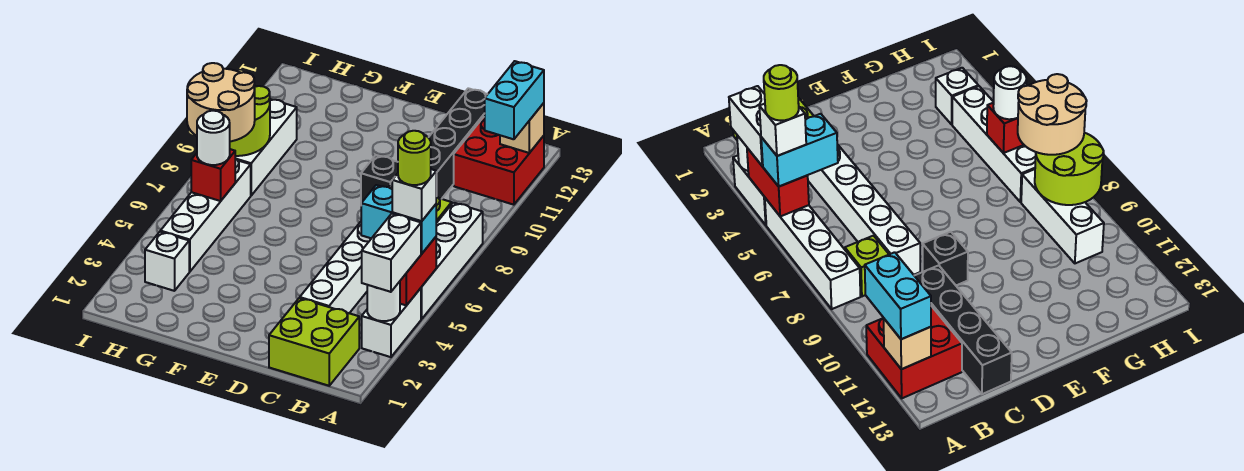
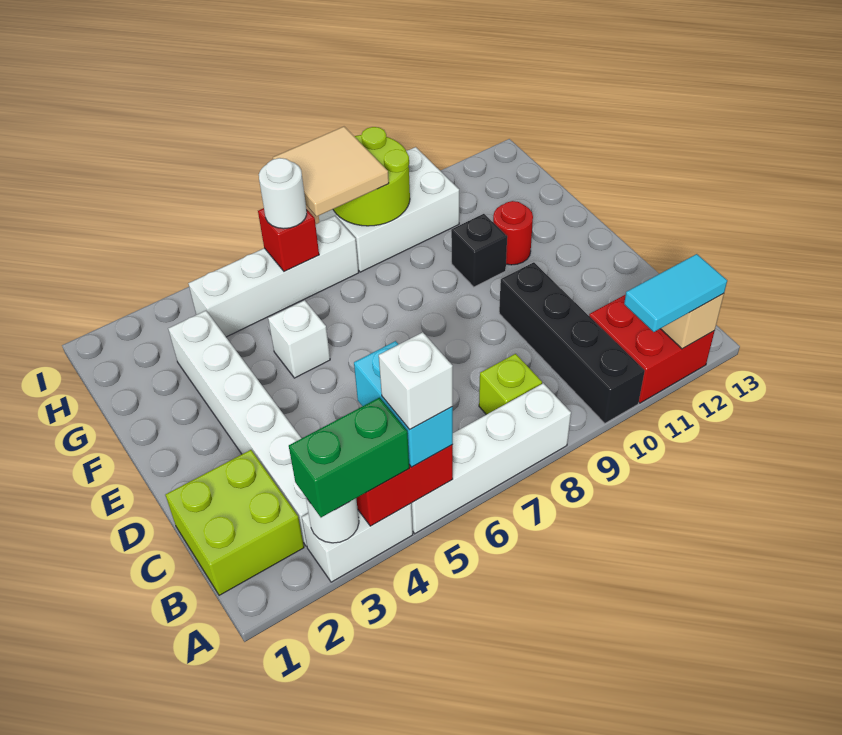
white brick A3:A4 level 3 -> green brick A3:A4 level 3
lime round brick A5 level 5 -> none
cyan brick A11:A12 level 3 -> cyan tile A11:A12 level 3
white brick C3:C8 level 1 -> white brick B3:G3 level 1
black brick C10:C13 level 1 -> black brick A10:D10 level 1
black brick D9 level 1 -> black brick F10 level 1
none -> red round brick F11 level 1
white brick H3 level 1 -> white brick F5 level 1
tan round brick H7:I8 level 3 -> tan tile H7:I8 level 3
white brick H8:H10 level 1 -> white brick H8:I10 level 1

